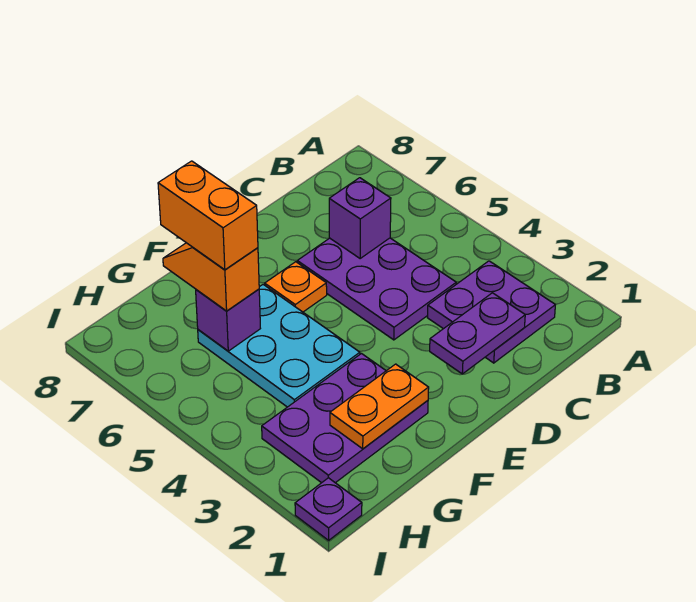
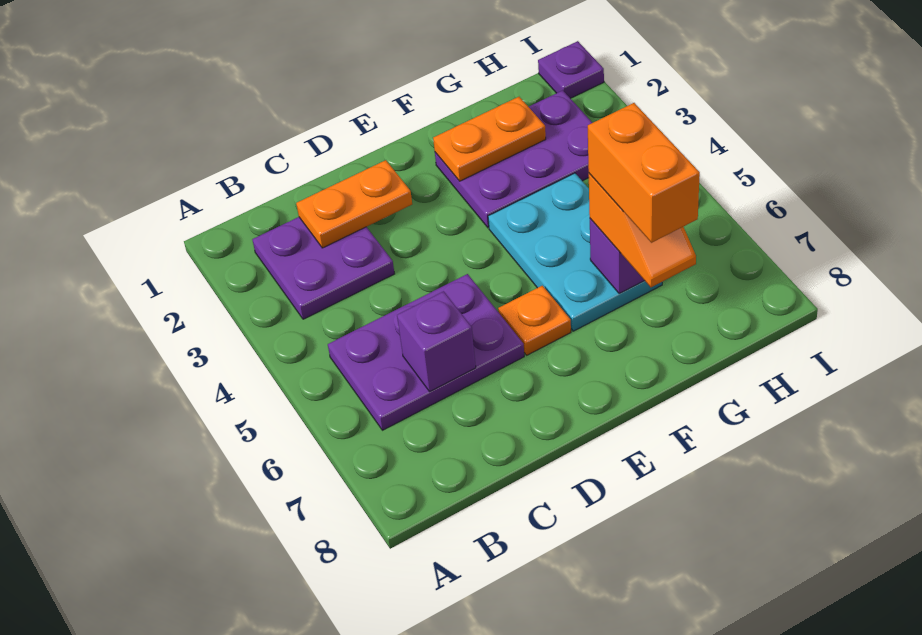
purple plate C2:D2 level 2 -> orange plate C2:D2 level 2
purple plate C4:D6 level 1 -> purple plate B5:D6 level 1

